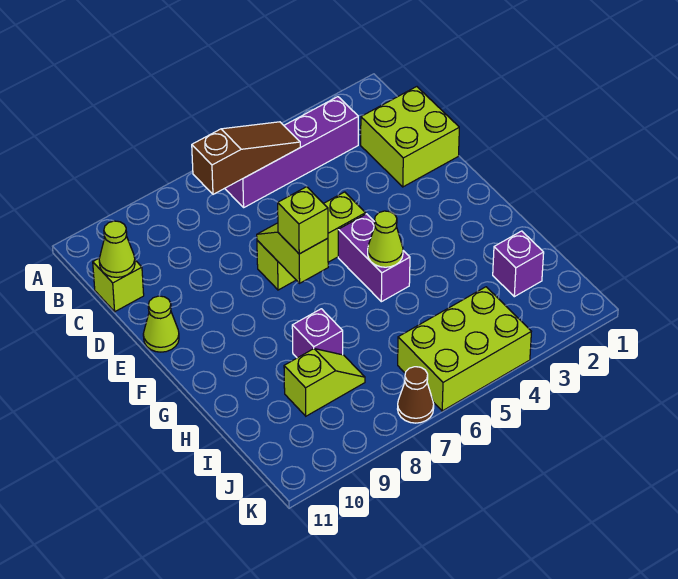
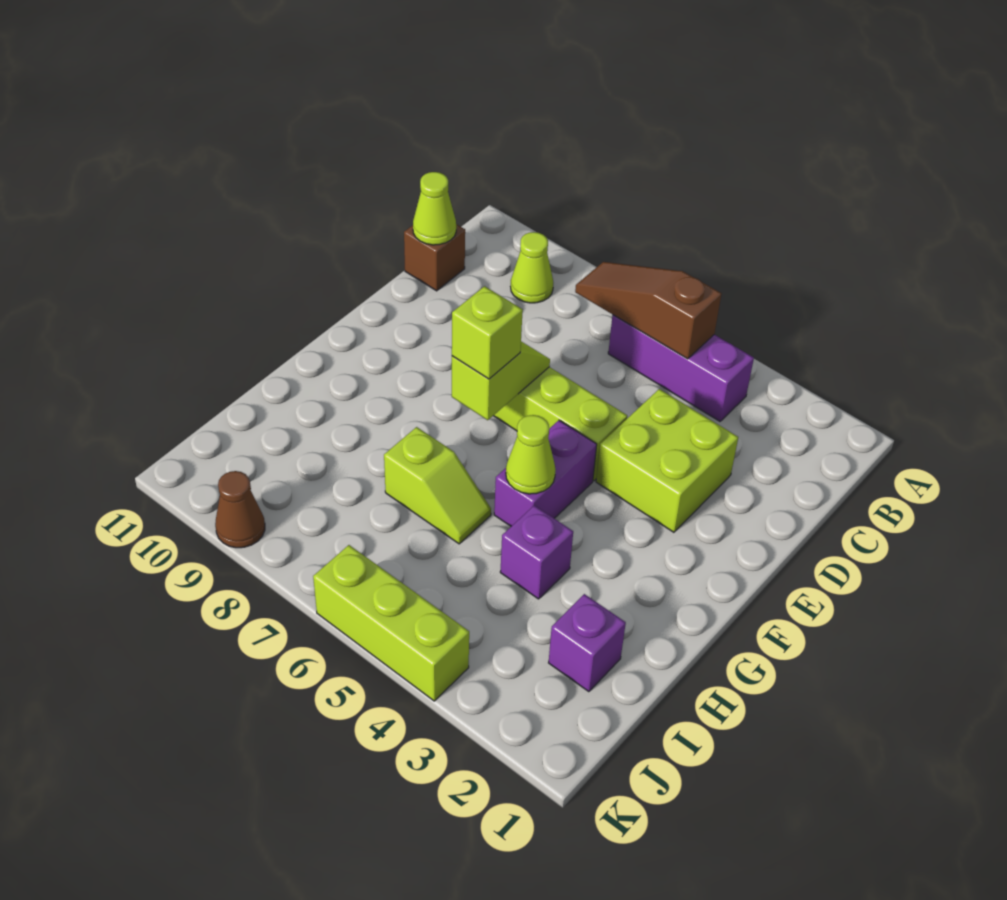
purple brick B3:B6 level 1 -> purple brick B4:B6 level 1
brown slope B5:B7 level 2 top 7 -> brown slope B5:B7 level 2 top 5
lime brick C1:D2 level 1 -> lime brick D3:E4 level 1
lime brick C11 level 1 -> brown brick C11 level 1
lime cone E11 level 1 -> lime cone B9 level 1
purple brick H8 level 1 -> purple brick H4 level 1
lime slope I8:I9 level 1 top 9 -> lime slope H6:H7 level 1 top 7
lime brick J4:K6 level 1 -> lime brick K4:K6 level 1
brown cone K7 level 1 -> brown cone K9 level 1

